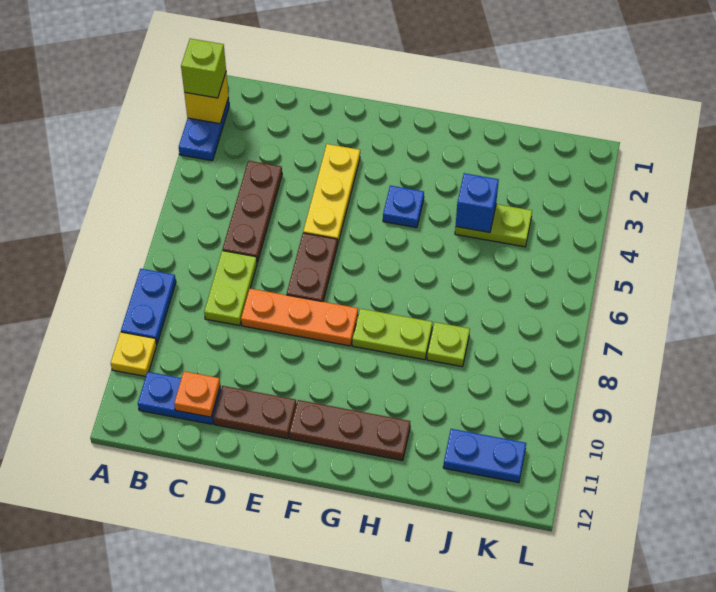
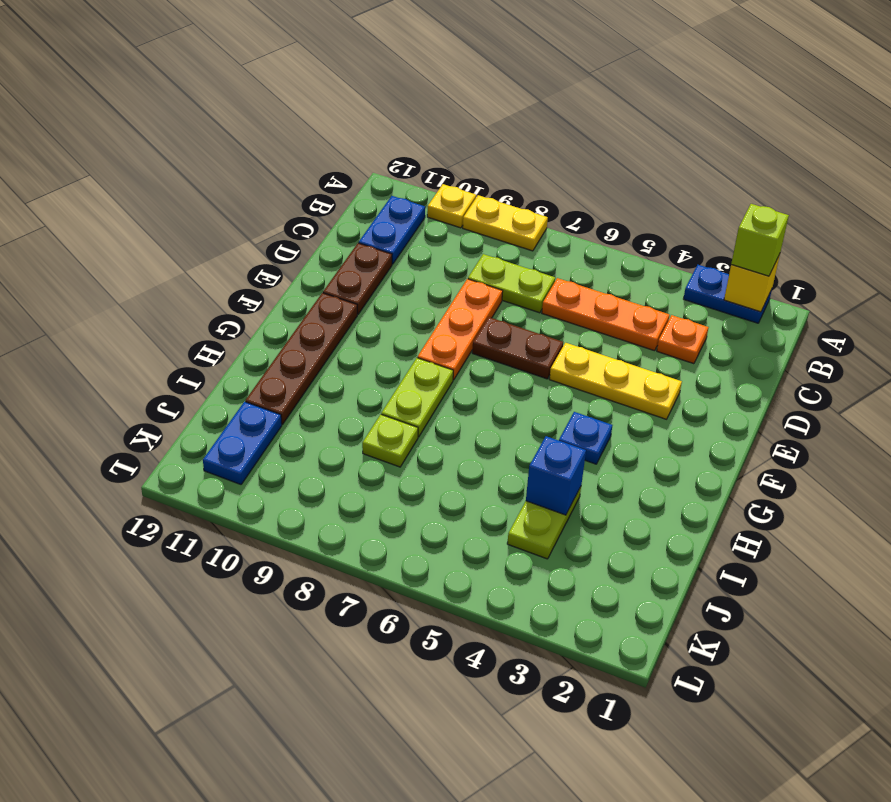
blue plate A8:A9 level 1 -> yellow plate A8:A9 level 1
brown plate C4:C6 level 1 -> orange plate C4:C6 level 1
orange plate C11 level 2 -> orange plate C3 level 1
brown plate F11:H11 level 1 -> brown plate F11:I11 level 1

